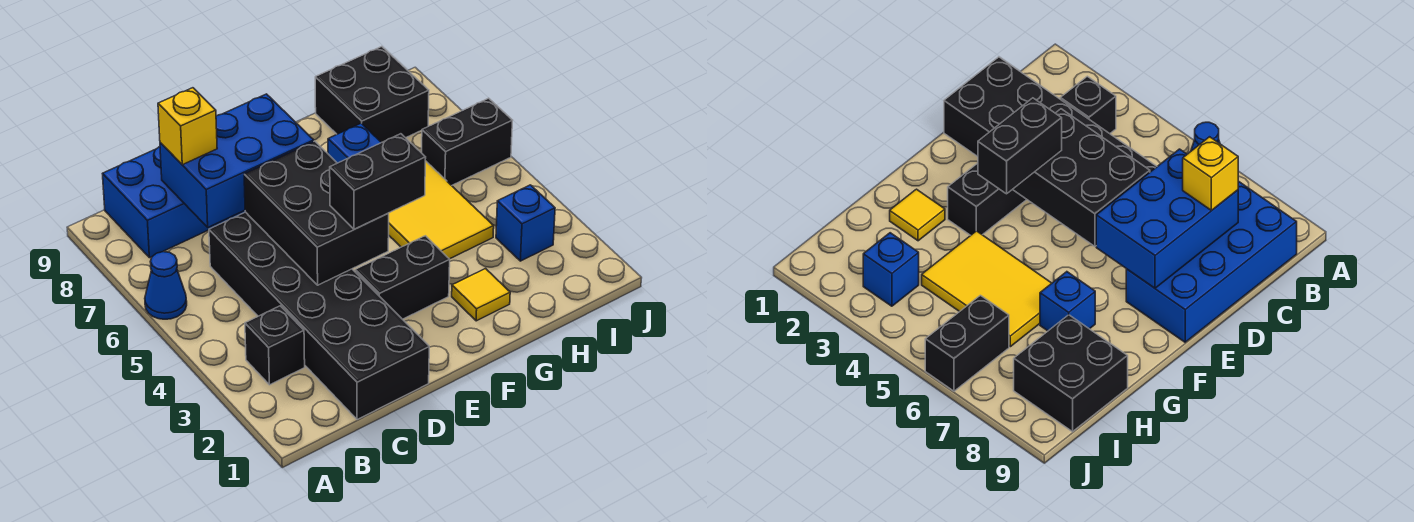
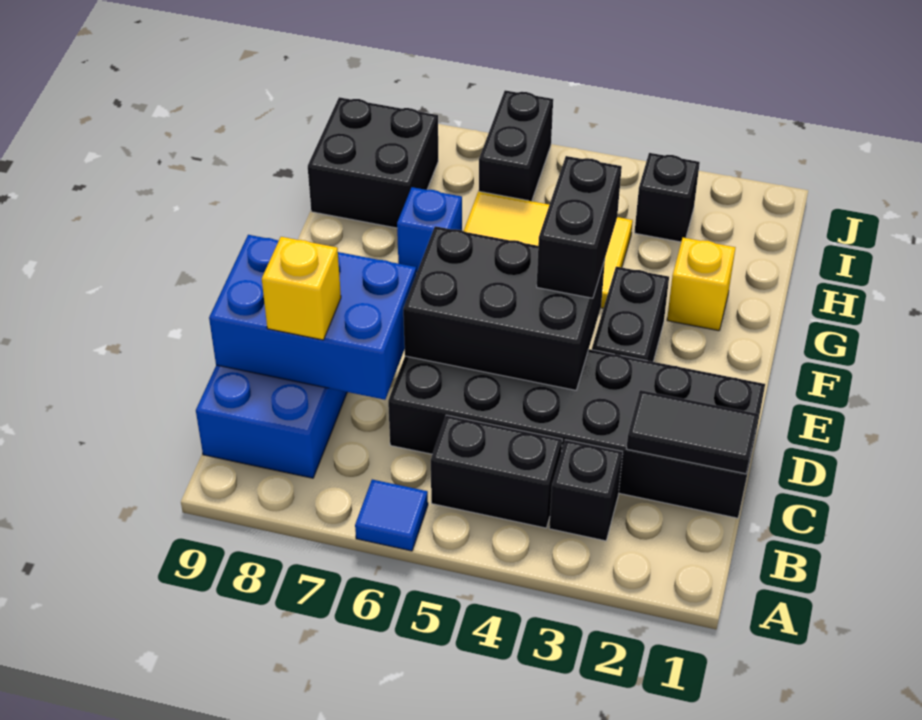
blue cone A6 level 1 -> blue tile A6 level 1
none -> black brick B4:B5 level 1
none -> black tile C1:C2 level 2
blue brick C7:E8 level 2 -> blue brick C7:D9 level 2
yellow tile G2 level 1 -> yellow brick G2 level 1
blue brick I3 level 1 -> black brick I3 level 1

